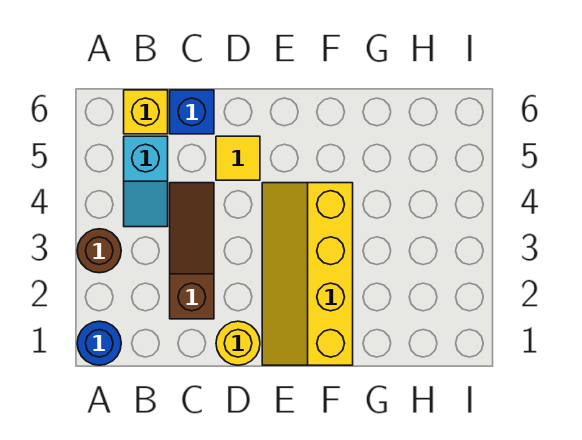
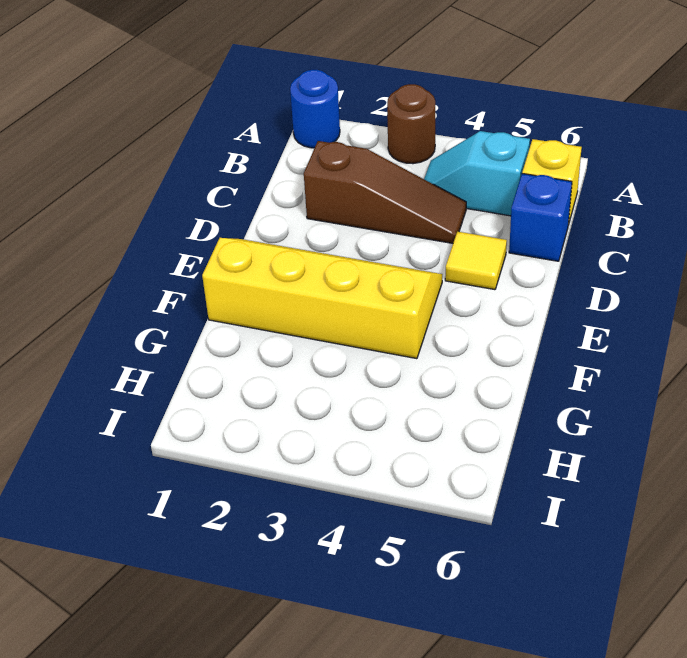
yellow round brick D1 level 1 -> none

